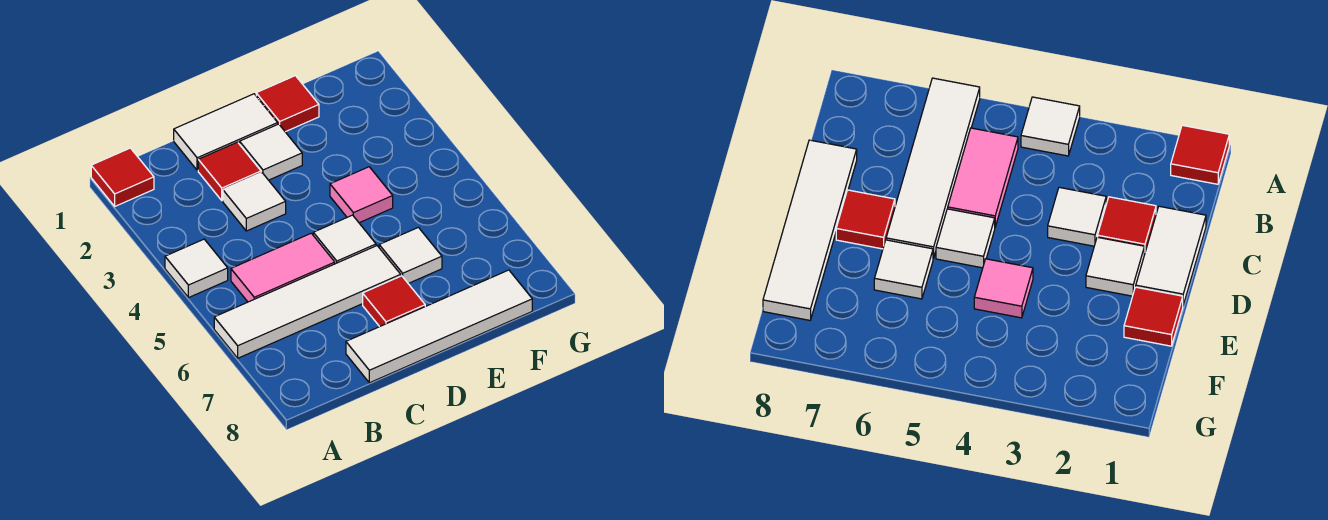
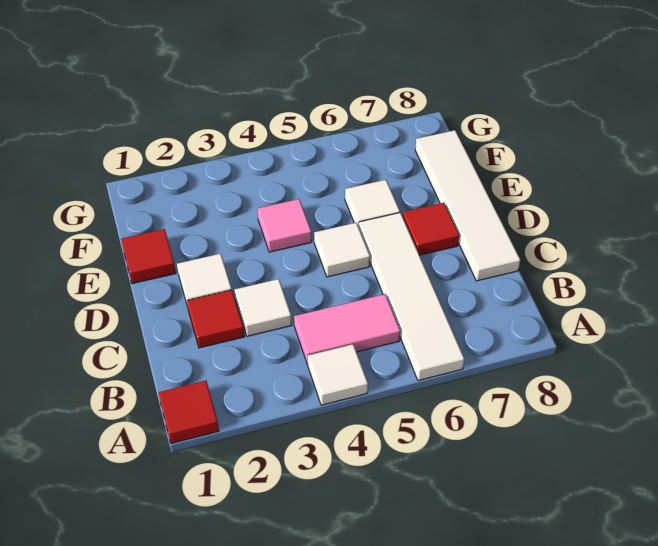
pink tile B5:C5 level 1 -> pink tile B4:B5 level 1
white tile C1:D1 level 1 -> none

